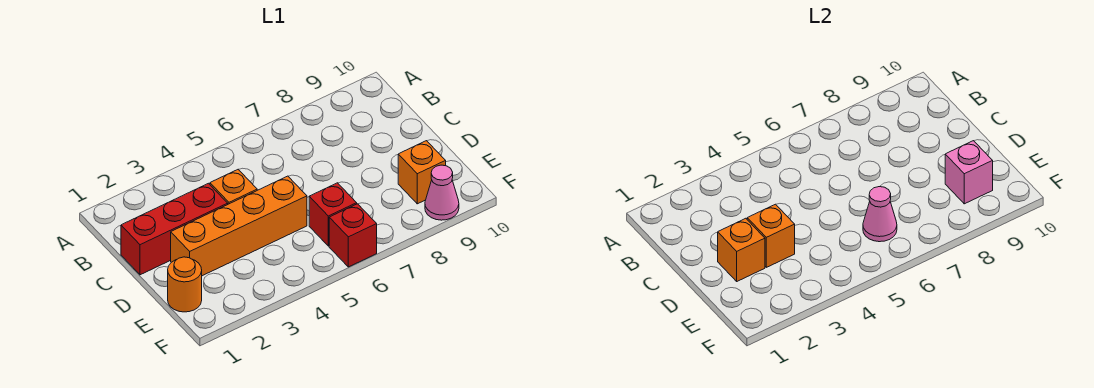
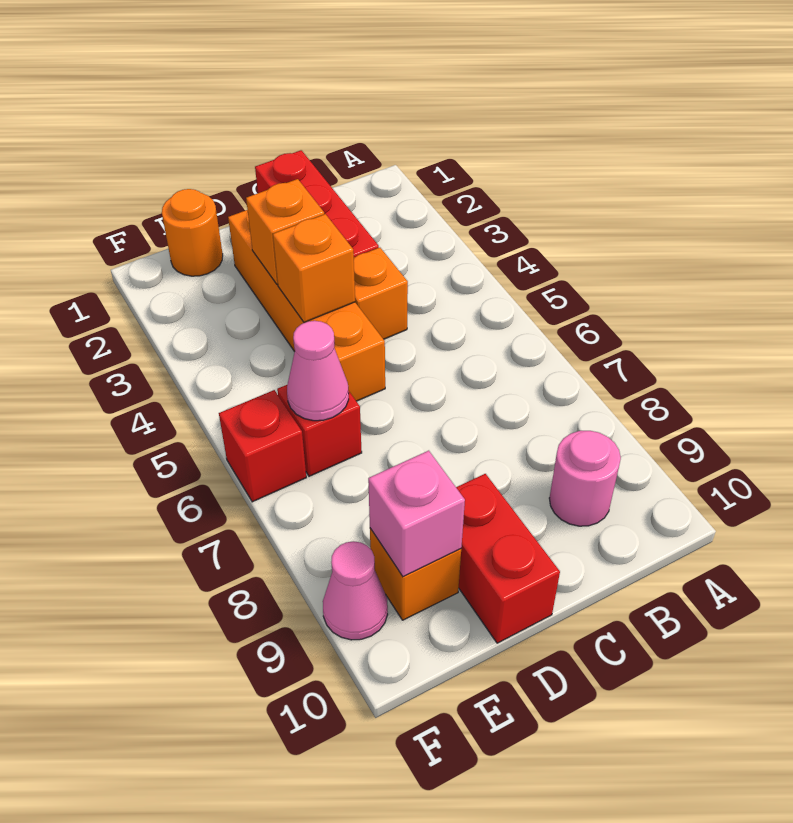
none -> pink round brick B9 level 1
orange brick D2 level 2 -> orange brick D4 level 2
none -> red brick D9:D10 level 1

